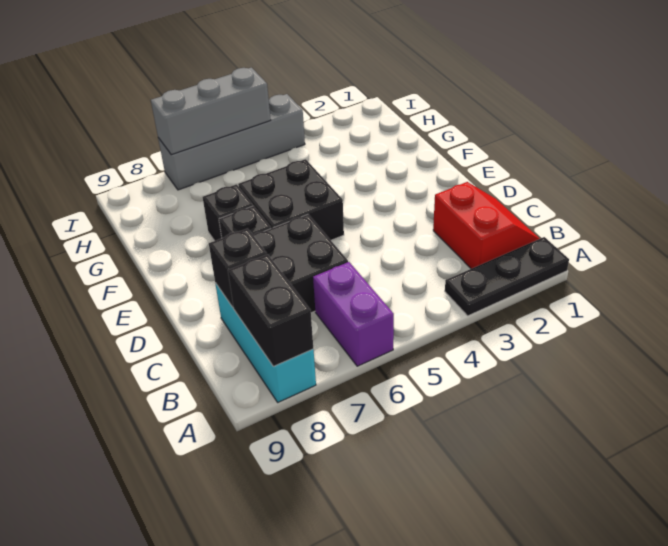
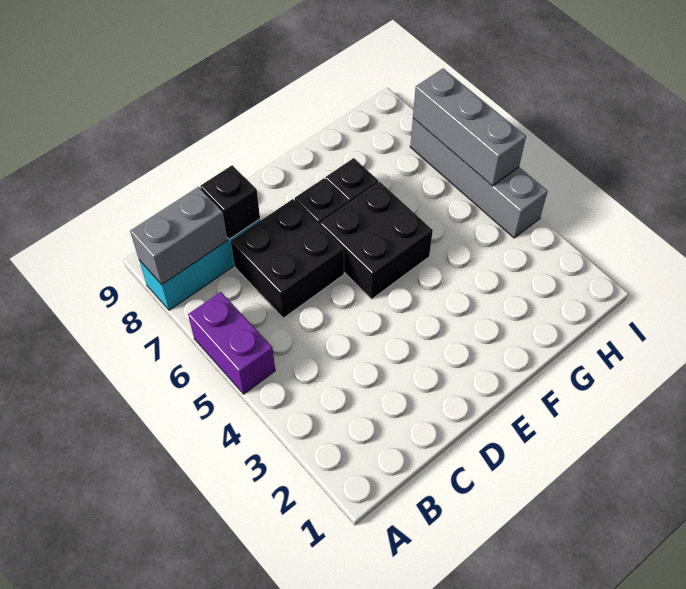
black plate A1:A3 level 1 -> none
purple brick A6:B6 level 1 -> purple brick A5:A6 level 1
black brick A8:B8 level 2 -> grey brick A8:B8 level 2
red slope B1:C2 level 1 top 2 -> none

